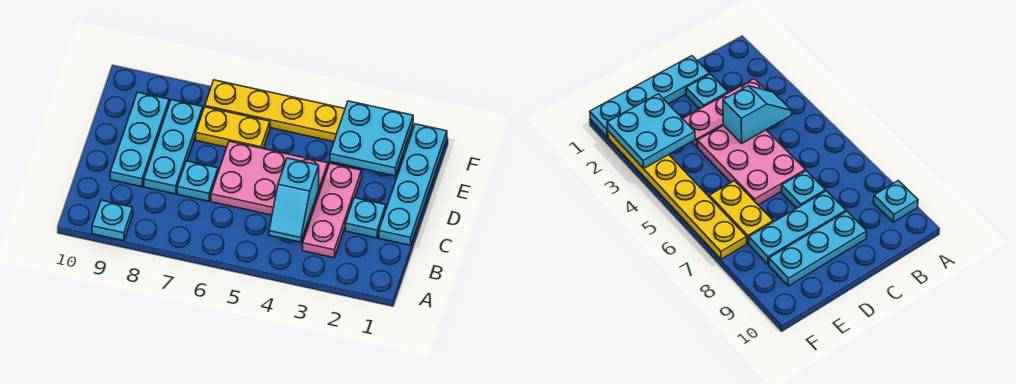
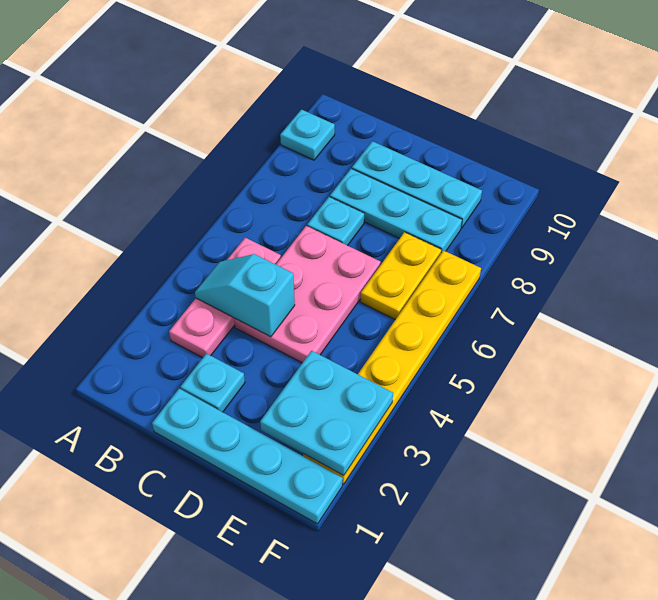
pink plate B3:D3 level 1 -> pink plate B3:B5 level 1

